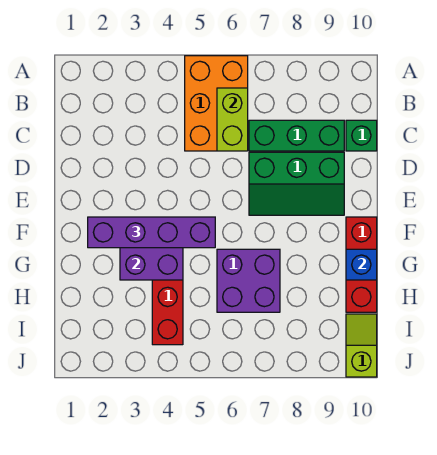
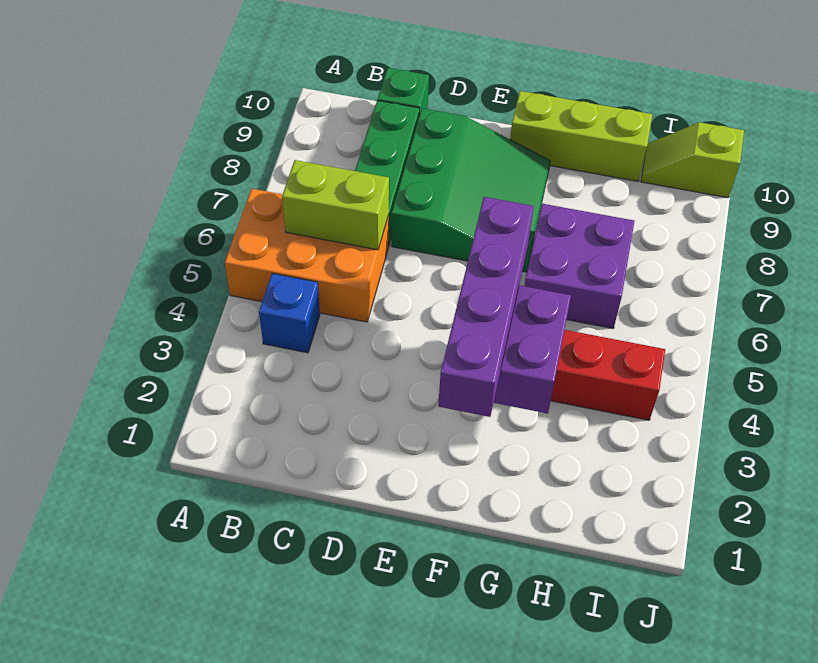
green slope D7:E9 level 1 top D -> green slope D7:F9 level 1 top D
red brick F10:H10 level 1 -> lime brick F10:H10 level 1
blue brick G10 level 2 -> blue brick B4 level 1

